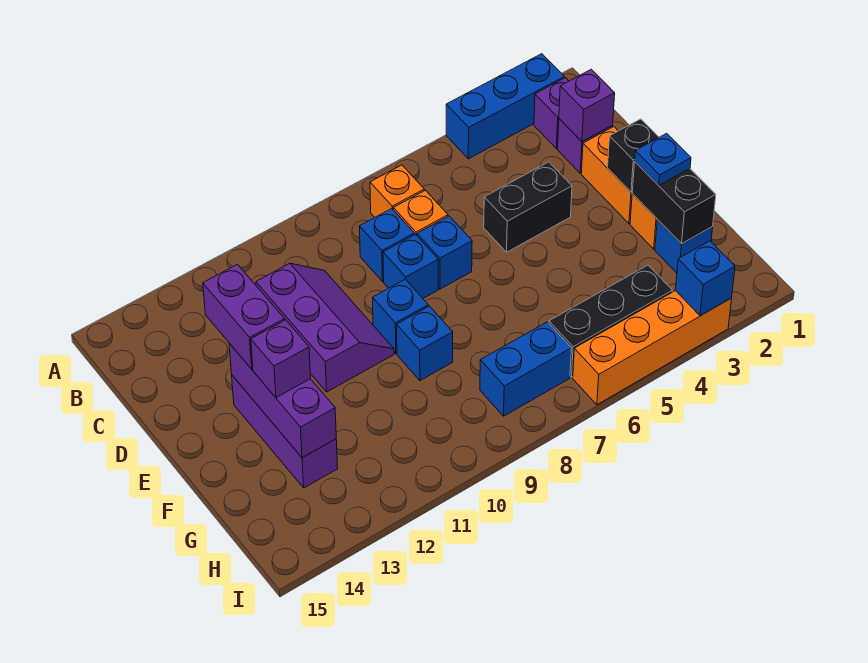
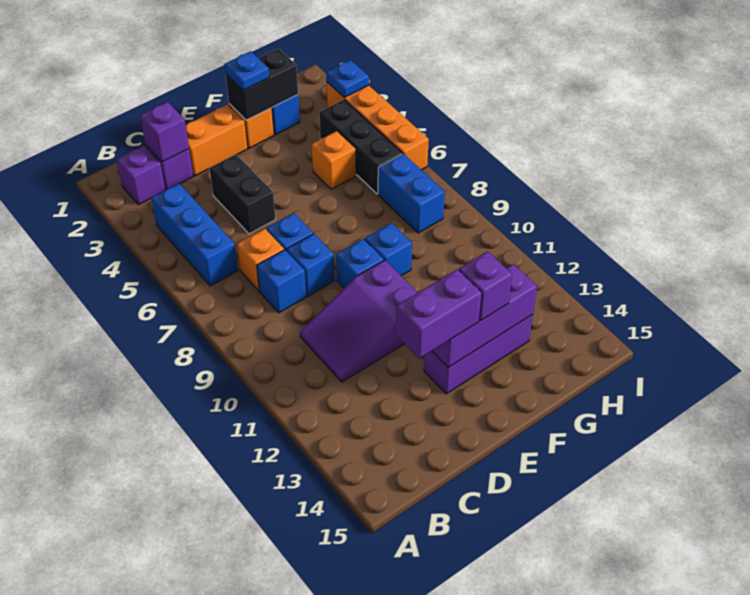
blue brick A2:A4 level 1 -> blue brick B4:B6 level 1
orange brick B7 level 1 -> orange brick G5 level 1
purple slope C10:E11 level 1 top 11 -> purple slope C10:E11 level 1 top E
black brick E2 level 2 -> none
blue brick I3 level 2 -> blue plate I3 level 2

